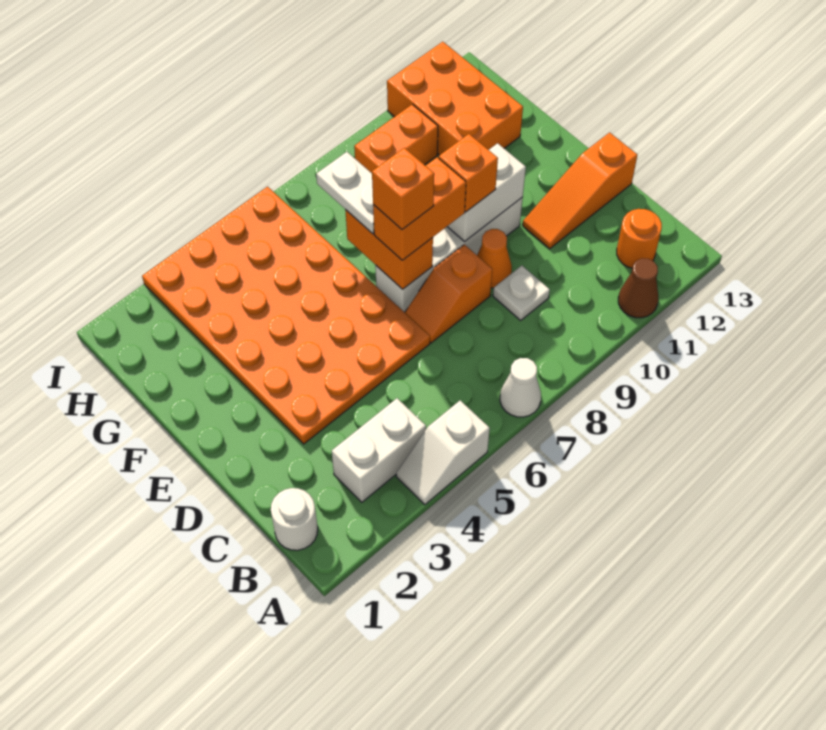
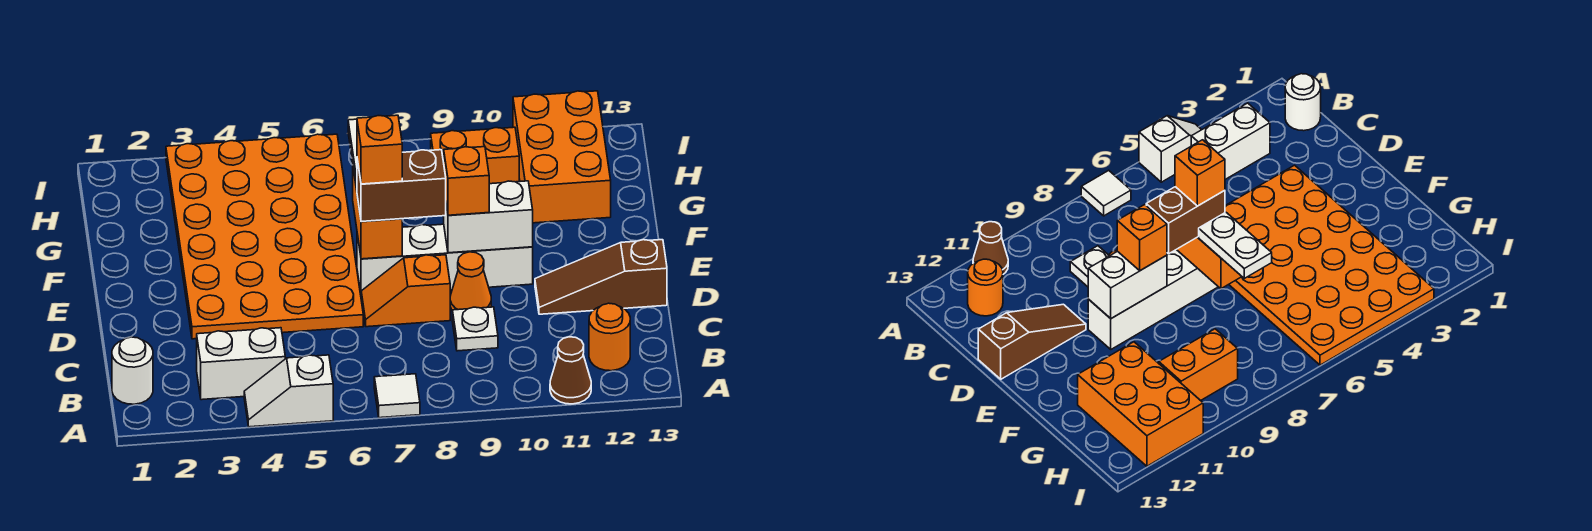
white cone A7 level 1 -> white tile A7 level 1
orange slope D11:D13 level 1 top 13 -> brown slope D11:D13 level 1 top 13
orange brick E7:E8 level 3 -> brown brick E7:E8 level 3

